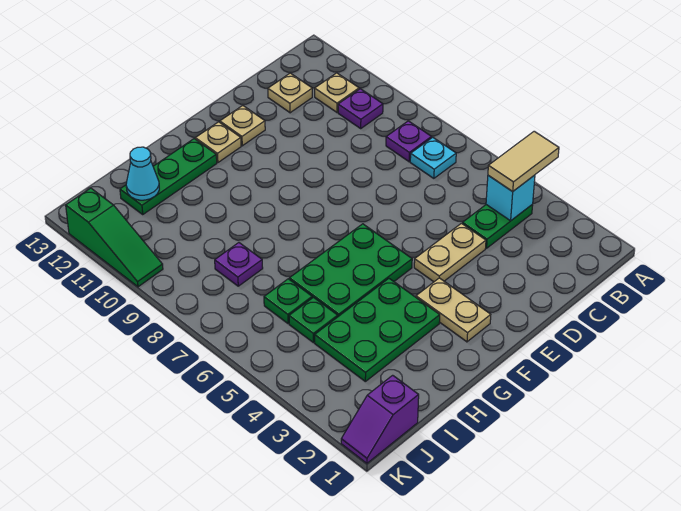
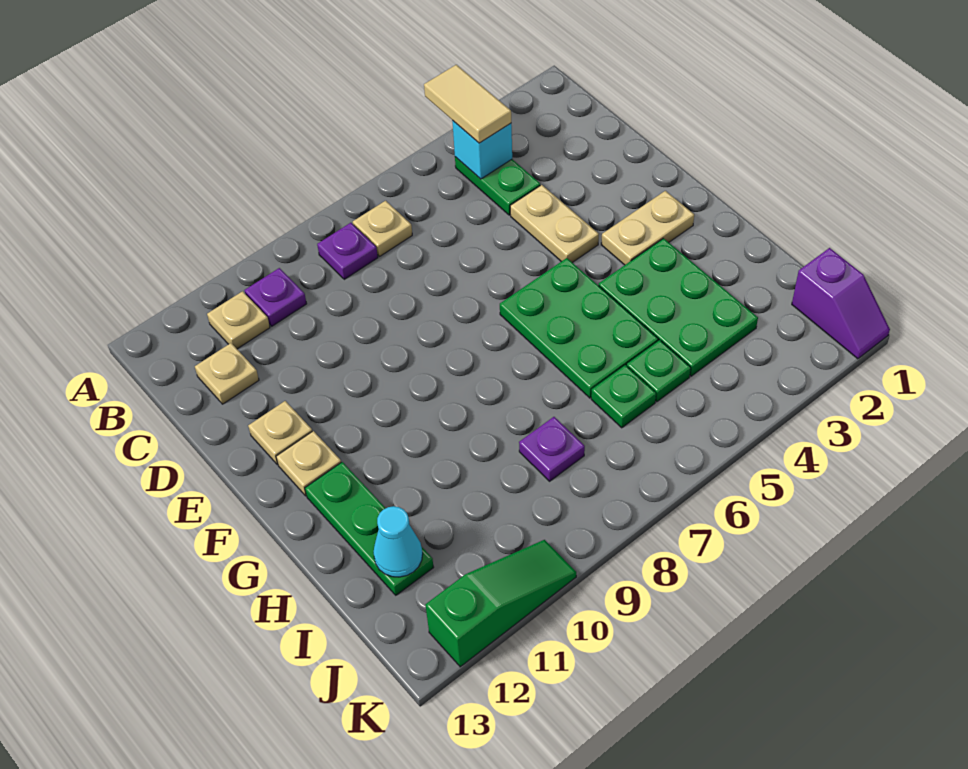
cyan plate B7 level 1 -> tan plate B7 level 1

